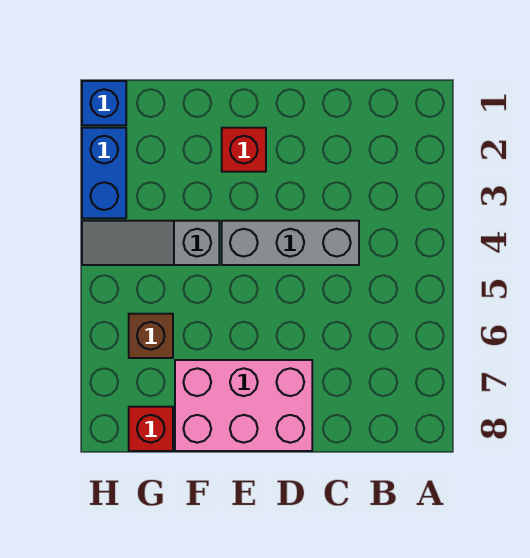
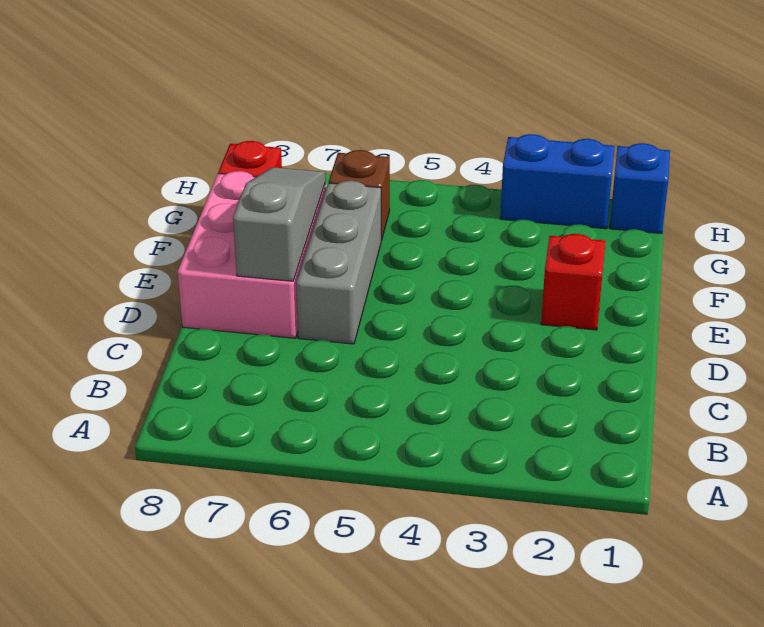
grey brick C4:E4 level 1 -> grey brick D6:F6 level 1
grey slope F4:H4 level 1 top F -> grey slope D7:F7 level 2 top D

